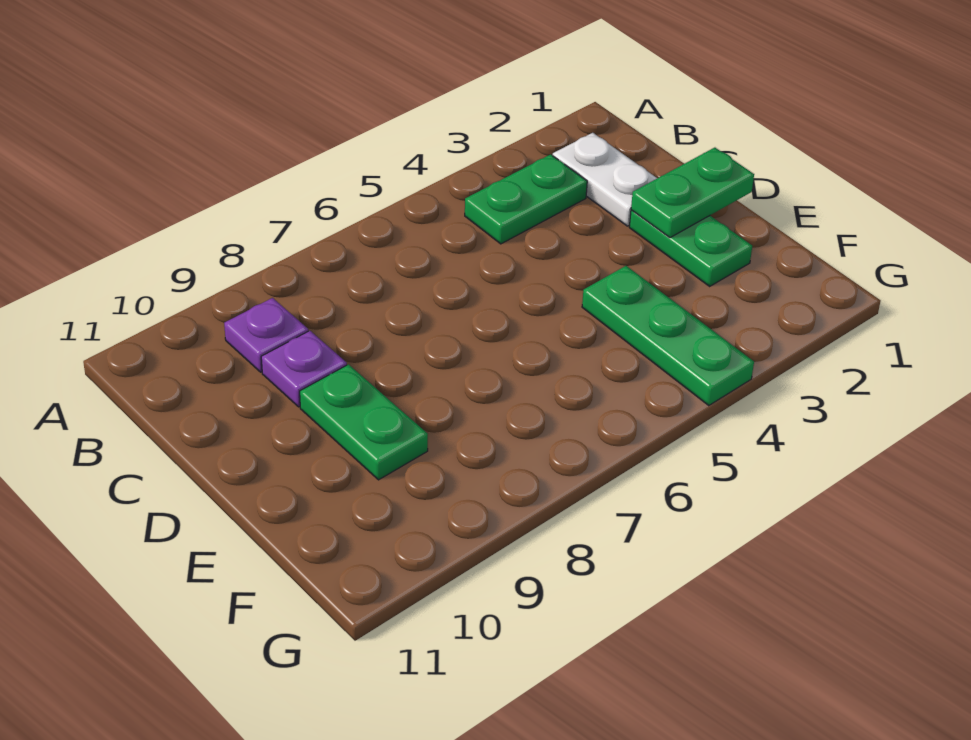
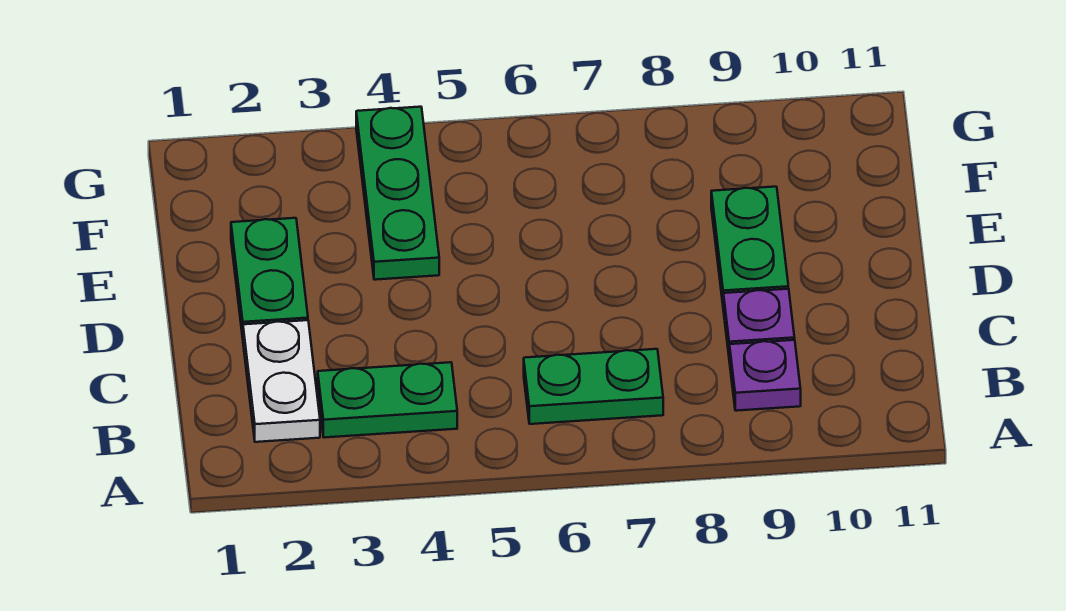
green plate D1:D2 level 2 -> green plate B6:B7 level 1

